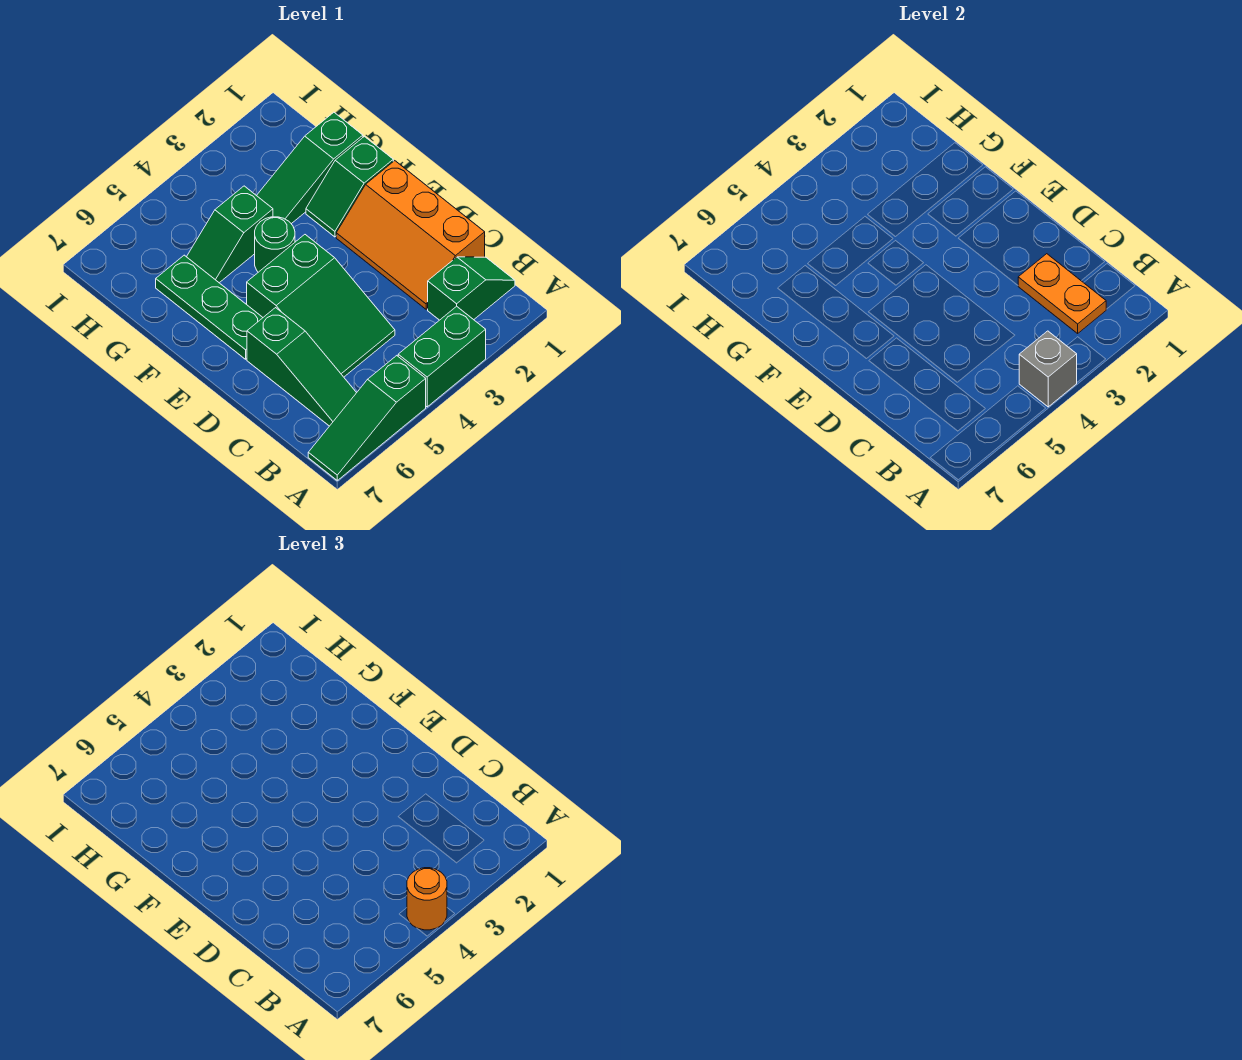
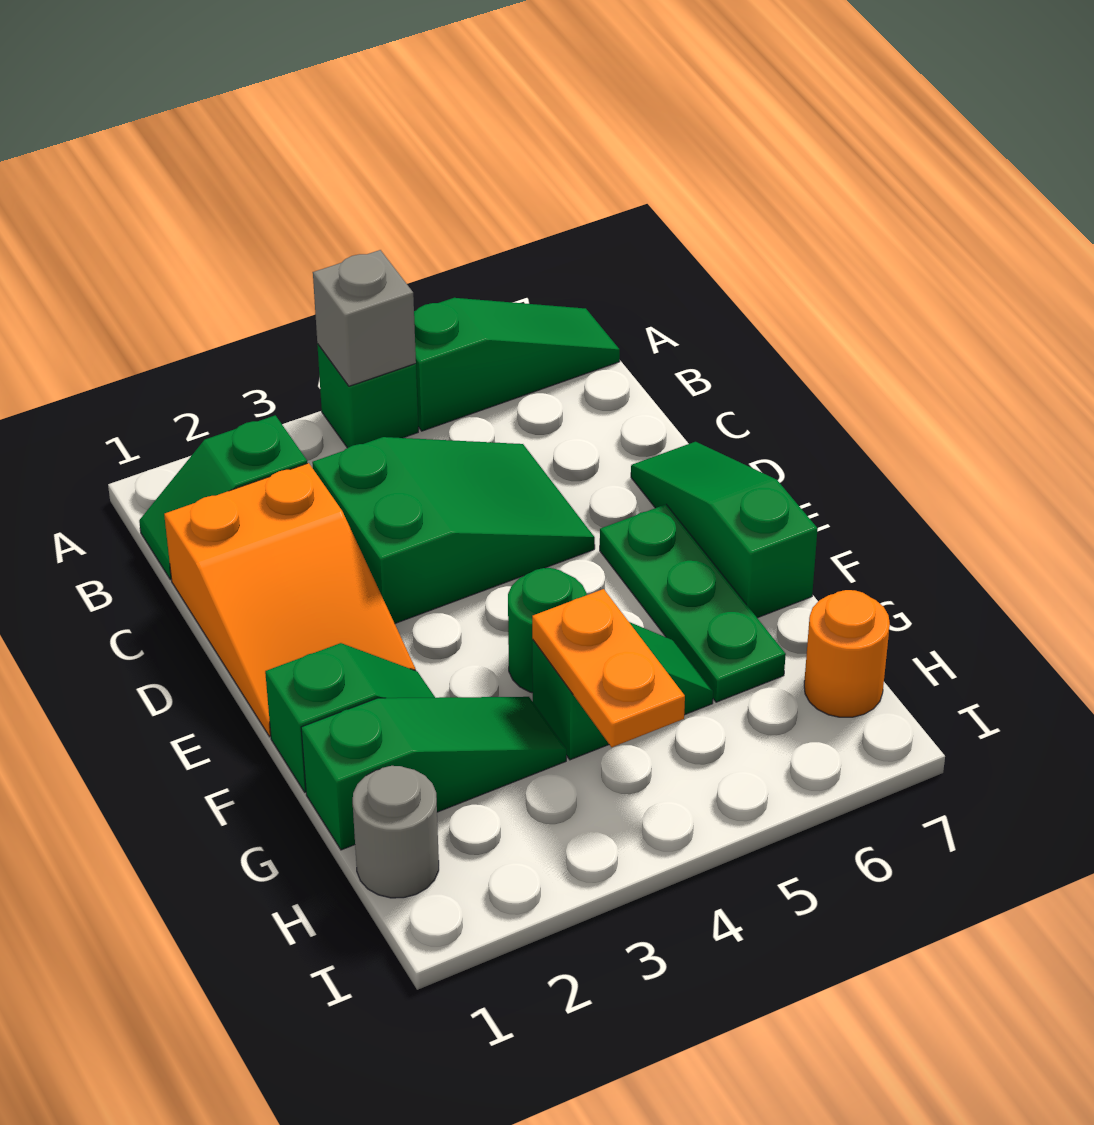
green brick A3:A4 level 1 -> green brick A4 level 1
orange round brick A4 level 3 -> orange round brick H7 level 1
orange plate B2:C2 level 2 -> orange plate G4:H4 level 2
green slope B6:D6 level 1 top D -> green slope D7:F7 level 1 top F
orange slope C1:E2 level 1 top 1 -> orange slope C1:E2 level 1 top C
green slope C4:E5 level 1 top E -> green slope C3:D5 level 1 top 3
none -> grey round brick H1 level 1

